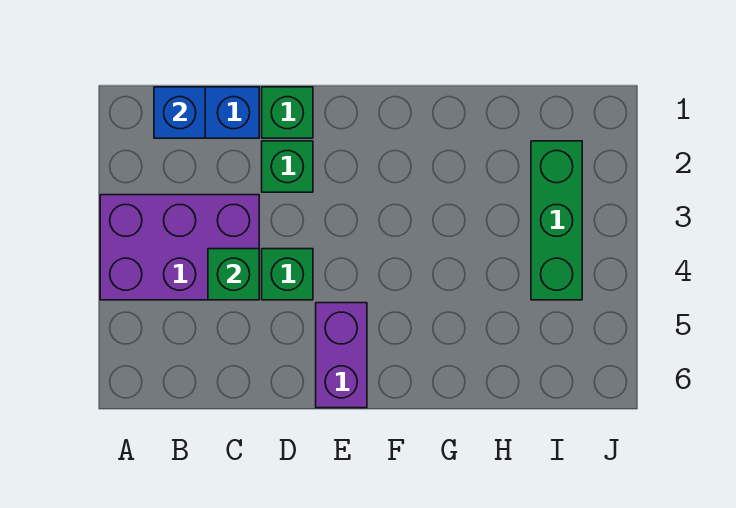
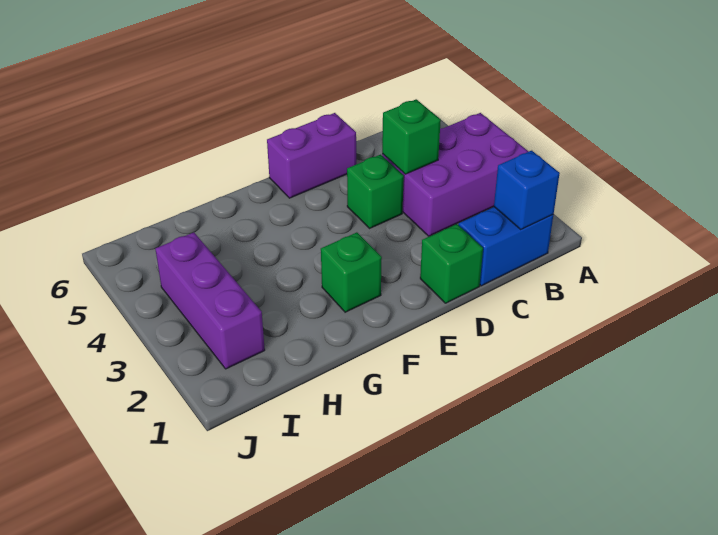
green brick D2 level 1 -> green brick F2 level 1
purple brick E5:E6 level 1 -> purple brick D6:E6 level 1
green brick I2:I4 level 1 -> purple brick I2:I4 level 1

